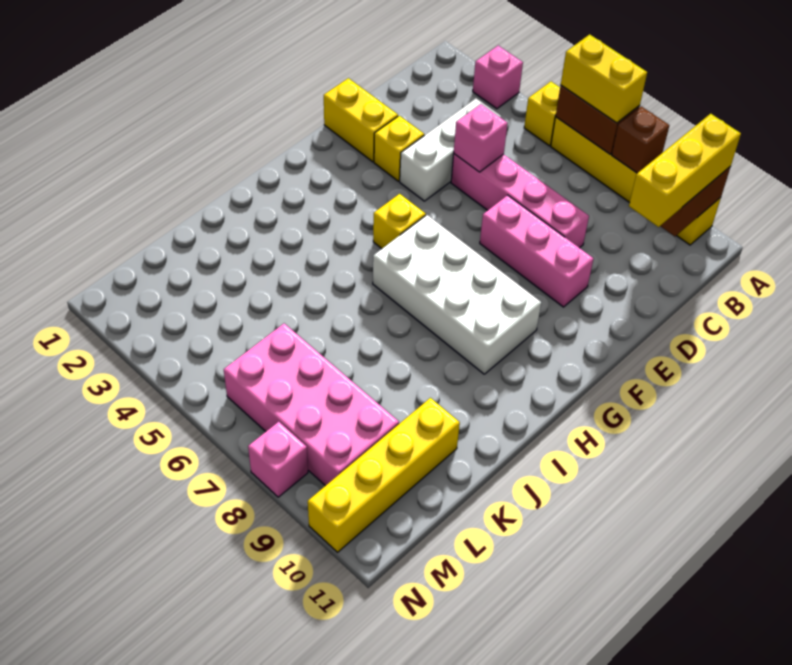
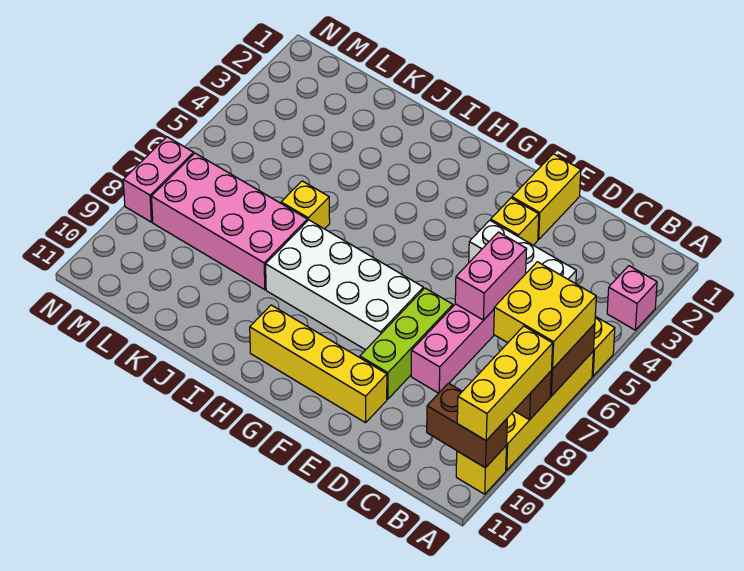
yellow brick A6:A7 level 3 -> yellow brick A6:B7 level 3
yellow brick A10:C10 level 3 -> yellow brick A8:A10 level 3
pink brick D5 level 2 -> pink brick D5:D6 level 2
pink brick E7:E9 level 1 -> lime brick E7:E9 level 1
yellow brick G5 level 1 -> yellow brick J6 level 1
white brick G6:H9 level 1 -> white brick F7:I8 level 1
yellow brick K10:N10 level 1 -> yellow brick E10:H10 level 1
pink brick L6:M9 level 1 -> pink brick J7:M8 level 1
pink brick N8 level 1 -> pink brick N7:N8 level 1

